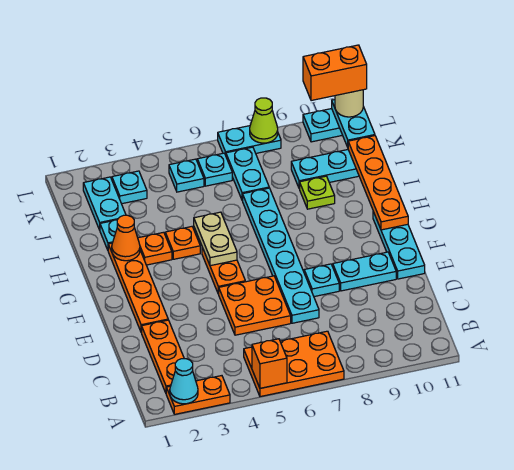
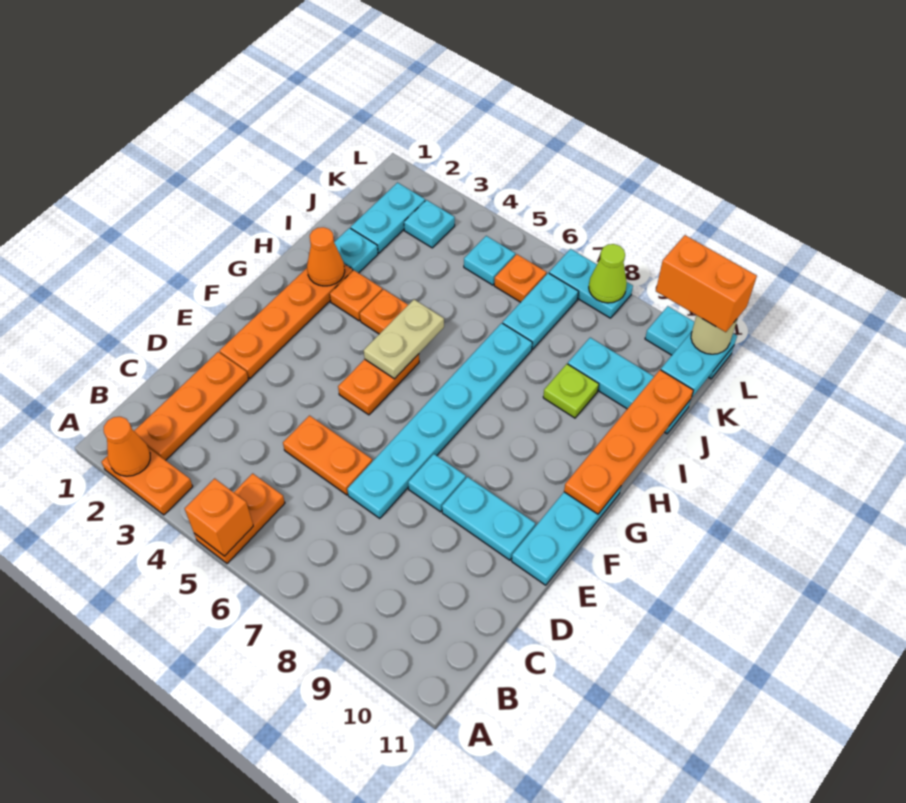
cyan cone A2 level 2 -> orange cone A2 level 2
orange plate A5:B7 level 1 -> orange plate A5:B5 level 1
orange plate D5:E6 level 1 -> orange plate D5:D6 level 1
cyan plate K6 level 1 -> orange plate K6 level 1

